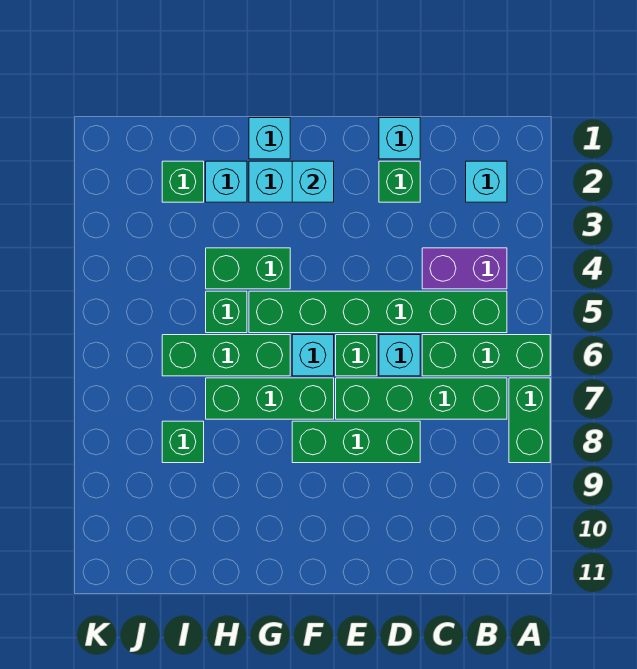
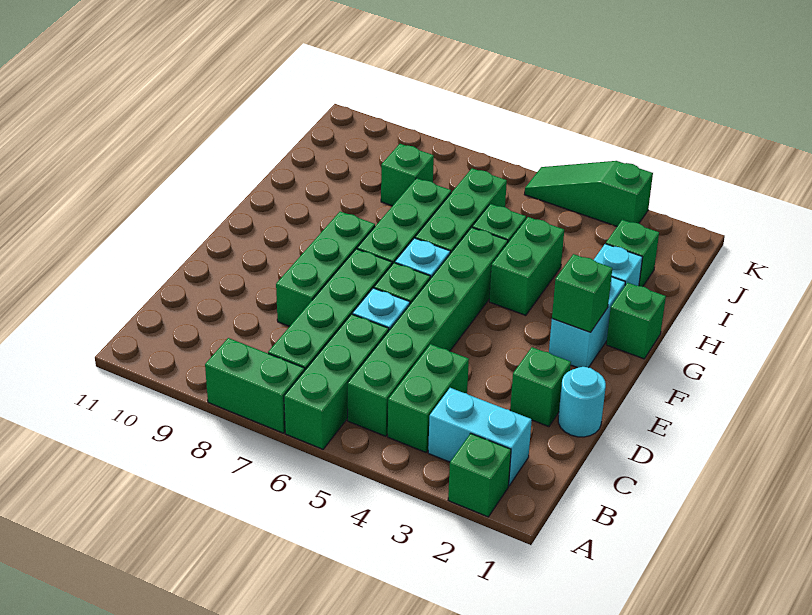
none -> green brick A2 level 1
cyan brick B2 level 1 -> cyan brick B2:B3 level 1
purple brick B4:C4 level 1 -> green brick B4:C4 level 1
cyan brick D1 level 1 -> cyan round brick D1 level 1
cyan brick F2 level 2 -> green brick F2 level 2
cyan brick G1 level 1 -> green brick G1 level 1
none -> green slope K3:K5 level 1 top 3

